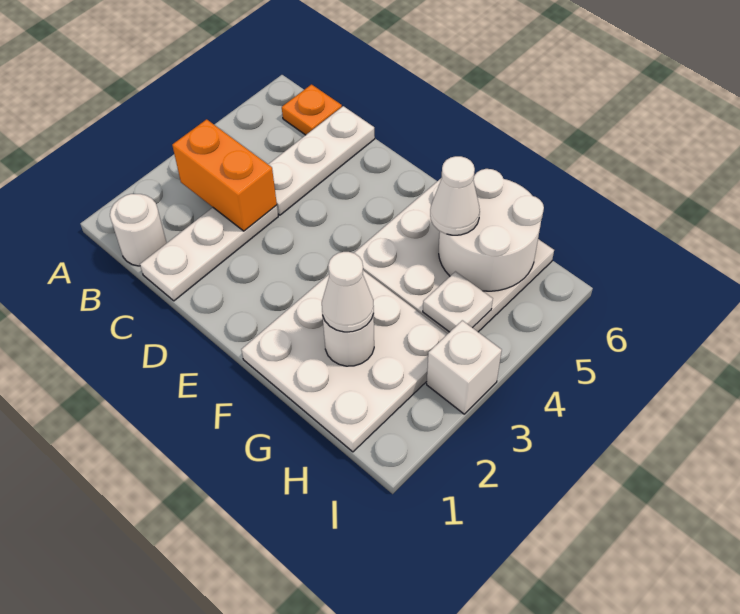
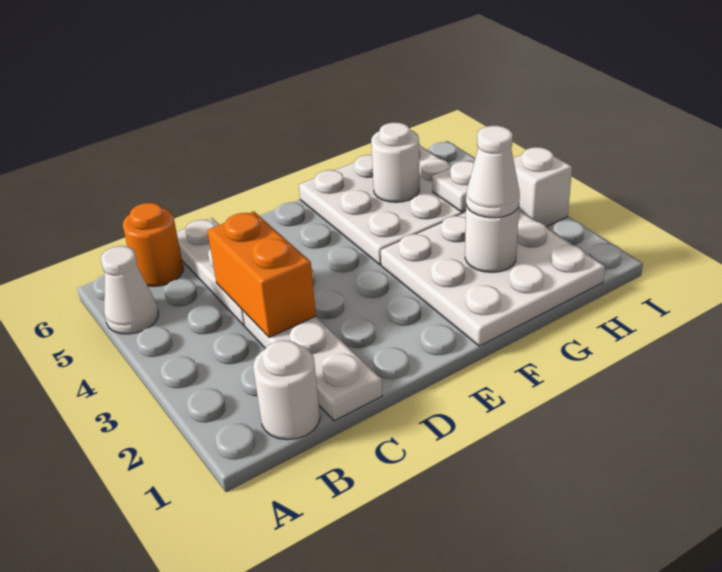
orange brick B3:C3 level 2 -> orange brick C3:C4 level 2
orange plate B6 level 1 -> orange round brick B6 level 1
white round brick G5:H6 level 2 -> white round brick G5 level 2
white cone G5 level 3 -> white cone A5 level 1

